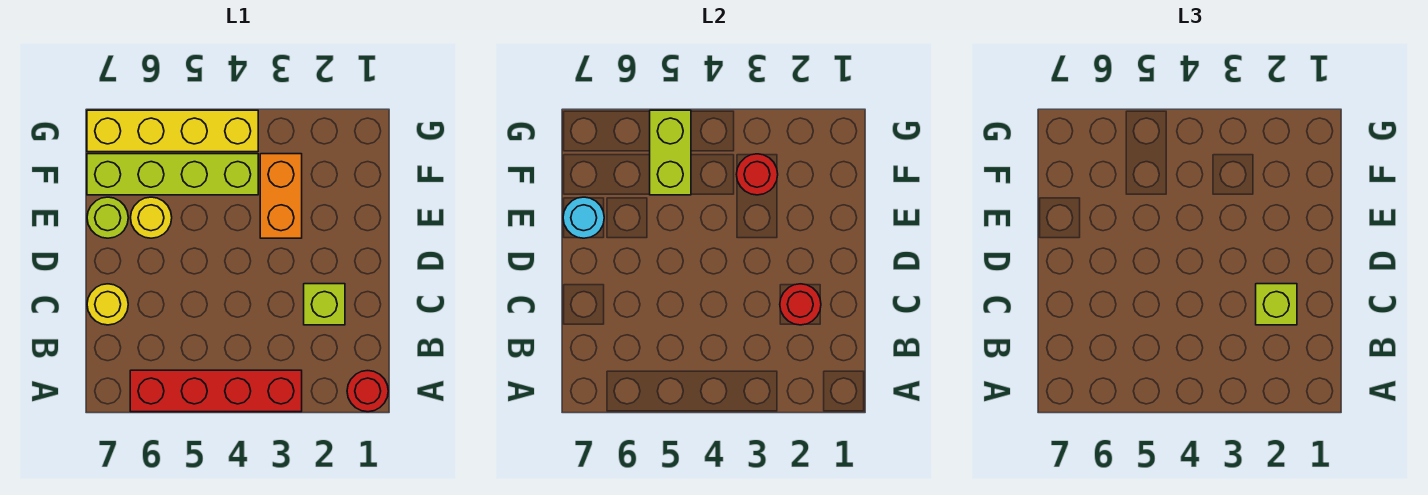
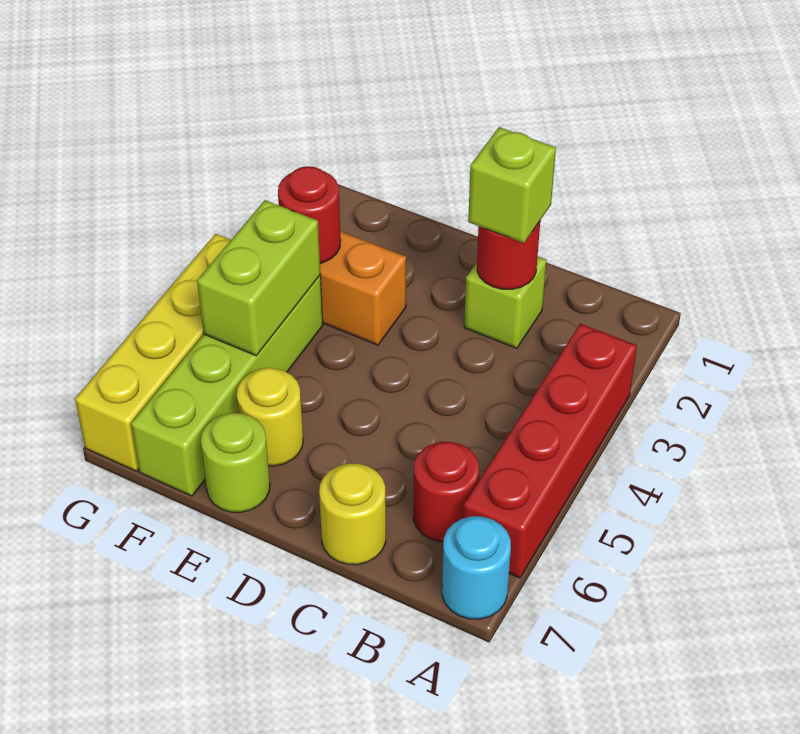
red round brick A1 level 1 -> red round brick B6 level 1
cyan round brick E7 level 2 -> cyan round brick A7 level 1
lime brick F5:G5 level 2 -> lime brick F4:F5 level 2

